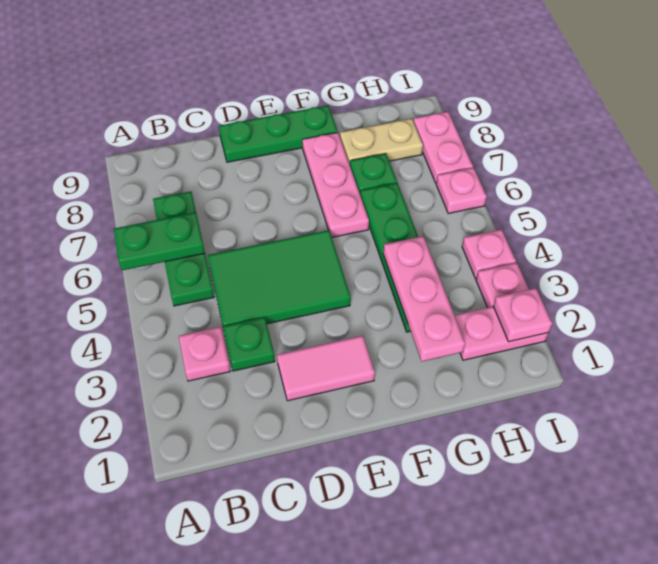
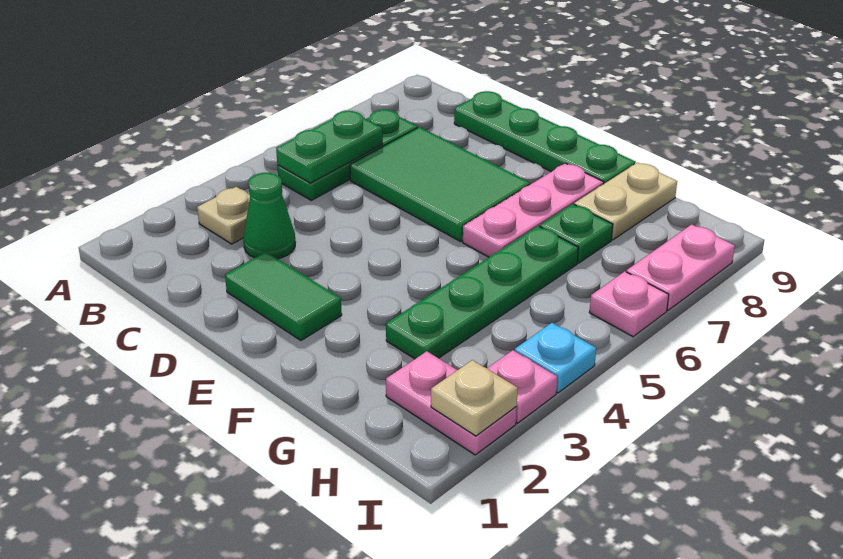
green plate A6:B6 level 2 -> green plate B5:B6 level 2
pink plate B3 level 1 -> tan plate B3 level 1
green plate C3 level 1 -> green cone C3 level 1
green tile C4:E5 level 1 -> green tile C6:E7 level 1
pink tile D2:E2 level 1 -> green tile D2:E2 level 1
green plate D9:F9 level 1 -> green plate C9:F9 level 1
pink plate G2:G4 level 2 -> none
tan plate G8:H8 level 1 -> tan plate G8:G9 level 1
pink plate I2 level 2 -> tan plate I2 level 2
pink plate I4 level 1 -> cyan plate I4 level 1

